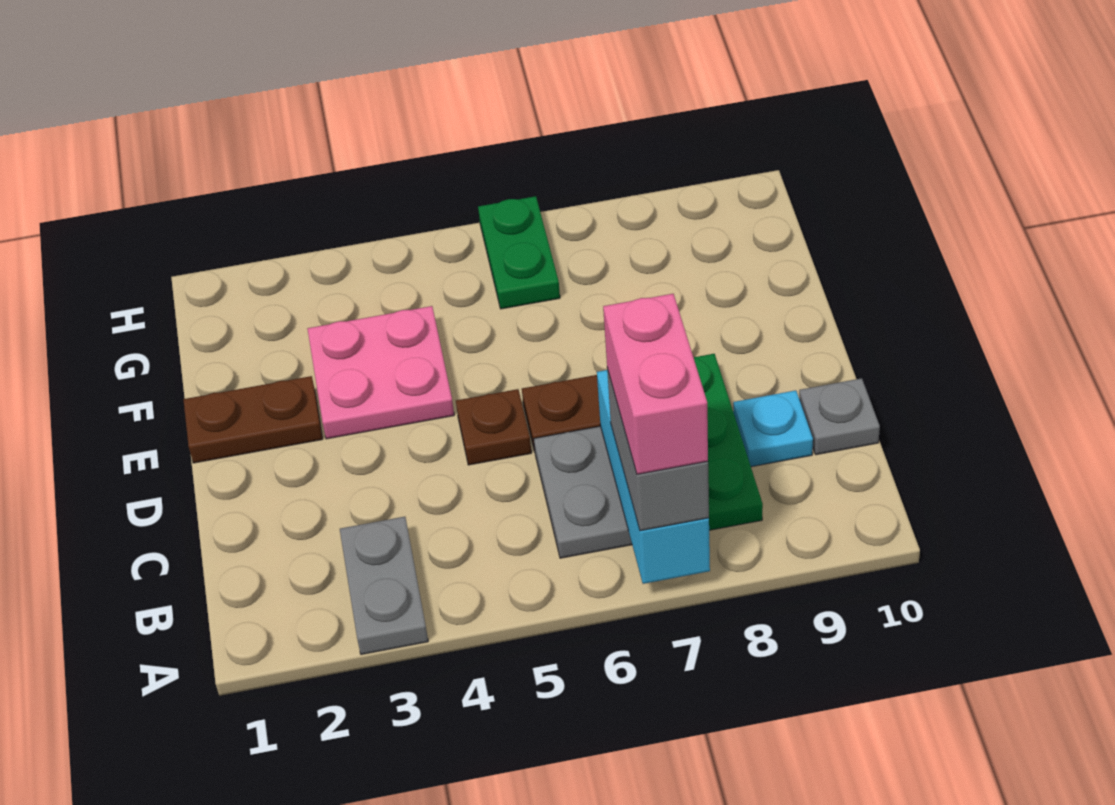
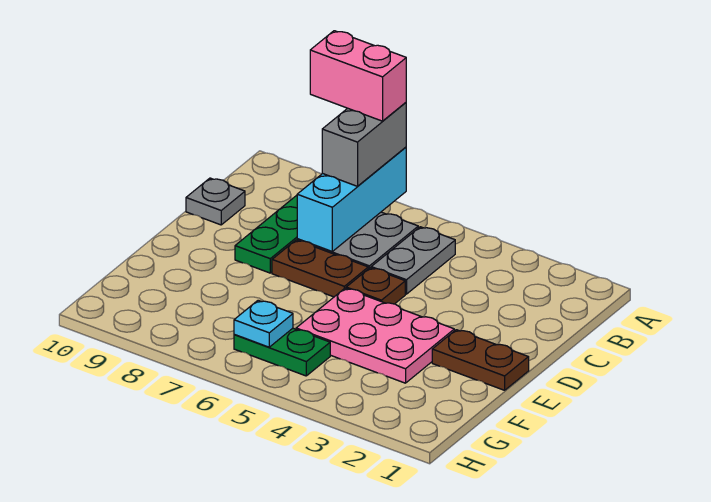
grey plate A3:B3 level 1 -> grey plate B5:C5 level 1
pink brick A7:B7 level 4 -> pink brick A7:A8 level 4
cyan plate C9 level 1 -> cyan plate G6 level 2
pink plate E3:F4 level 1 -> pink plate E3:F5 level 1
green plate G6:H6 level 1 -> green plate G5:G6 level 1

